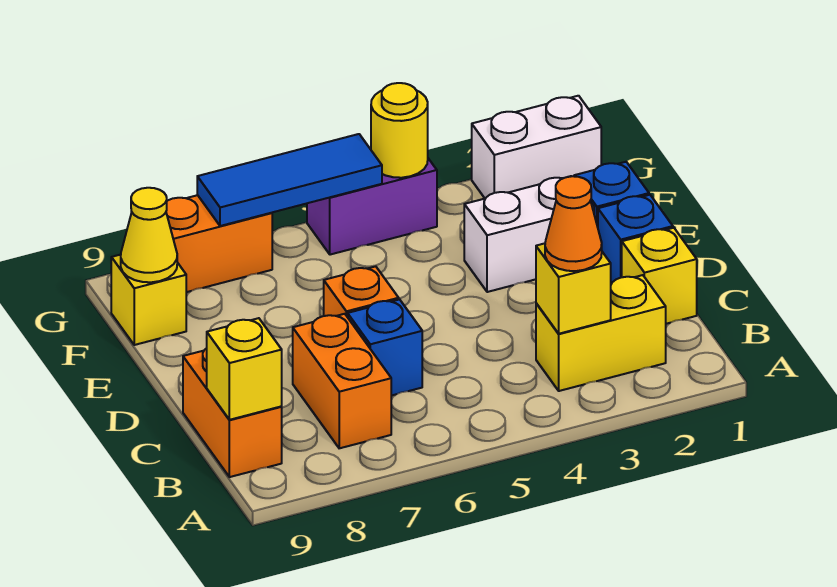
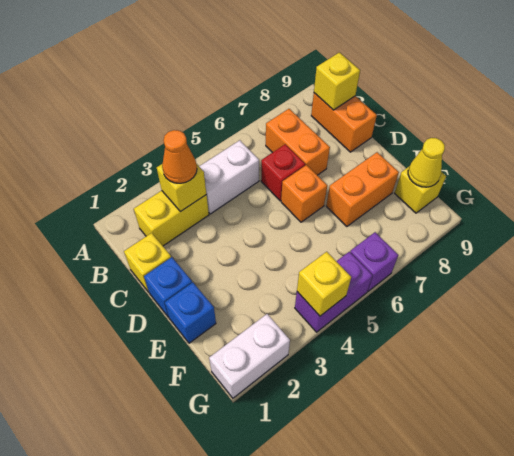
blue brick C6 level 1 -> red brick C6 level 1
white brick E2:E3 level 1 -> white brick B4:B5 level 1
yellow round brick G4 level 2 -> yellow brick G4 level 2
blue tile G5:G7 level 2 -> none
none -> purple brick G6 level 1
orange brick G7:G8 level 1 -> orange brick E7:E8 level 1

